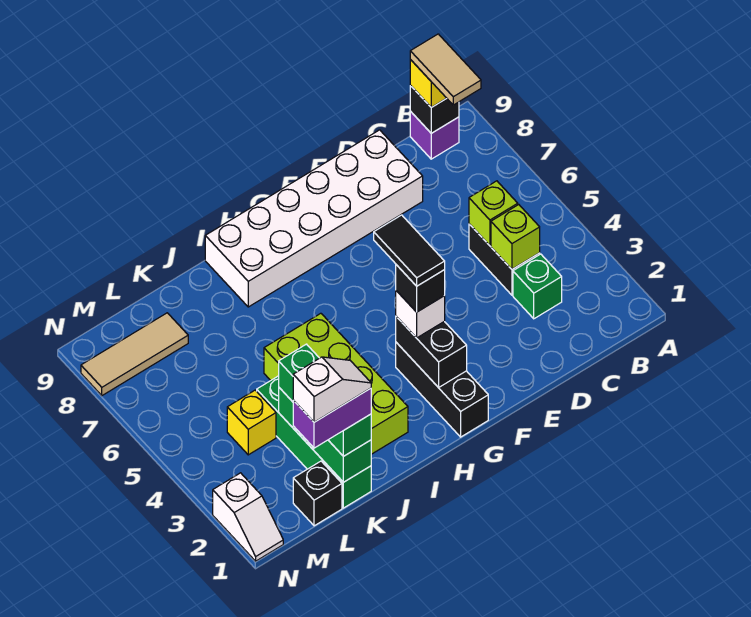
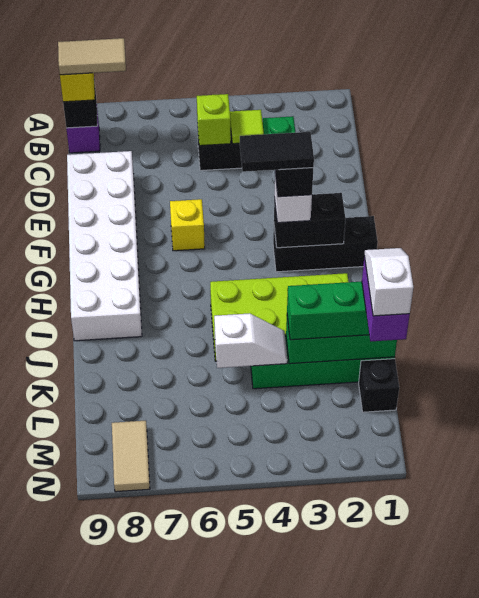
lime brick C4 level 2 -> lime tile C4 level 2
yellow brick L4 level 1 -> yellow brick F6 level 1
tan tile L8:N8 level 1 -> tan tile M8:N8 level 1
white slope N1:N2 level 1 top 2 -> white slope K4:K5 level 2 top 5

